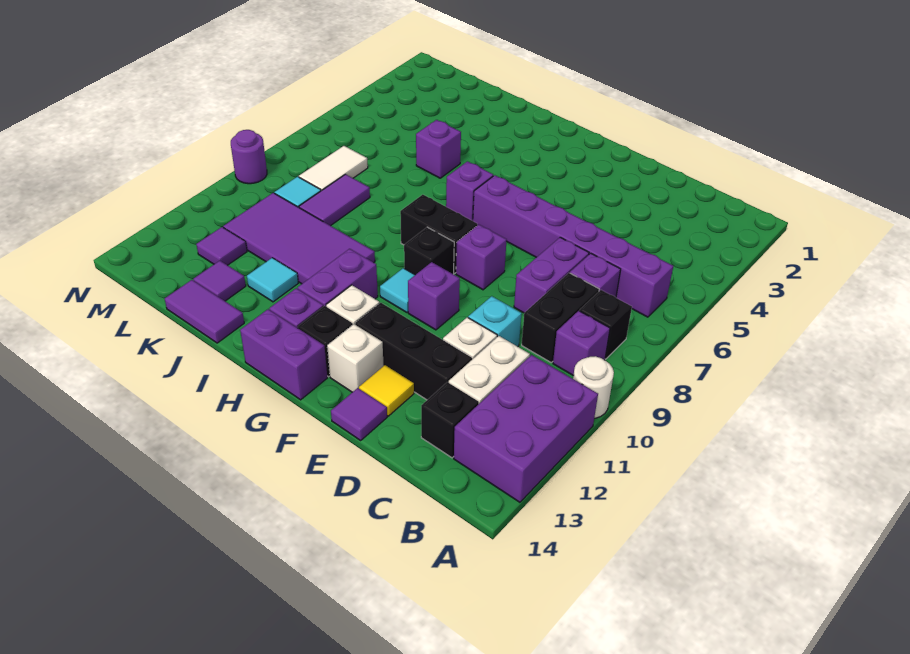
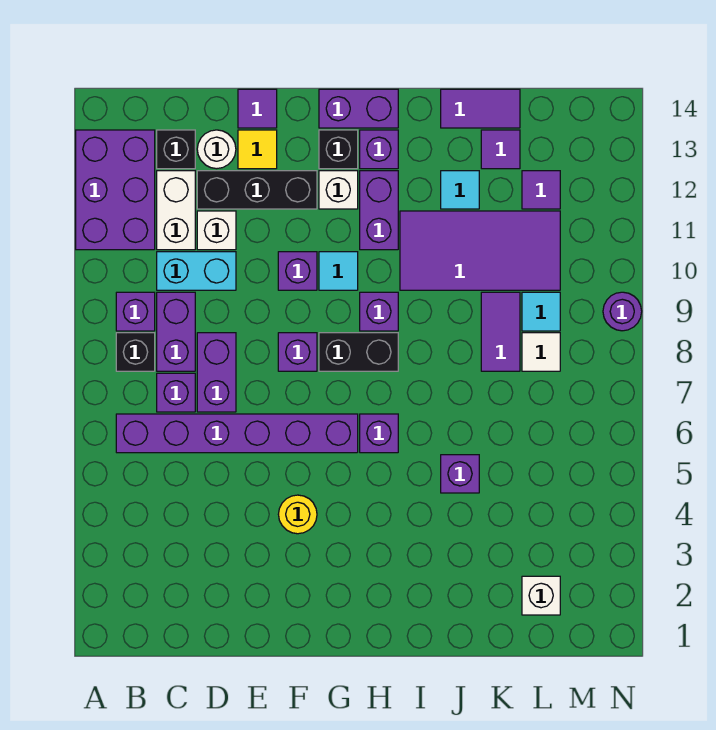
white round brick A10 level 1 -> white round brick D13 level 1
black brick C8:C9 level 1 -> purple brick C8:C9 level 1
cyan brick D10 level 1 -> cyan brick C10:D10 level 1
none -> yellow round brick F4 level 1
white brick F13 level 1 -> white brick L2 level 1
black brick G9 level 1 -> none
none -> purple brick H9 level 1
white tile L7:L8 level 1 -> white tile L8 level 1

